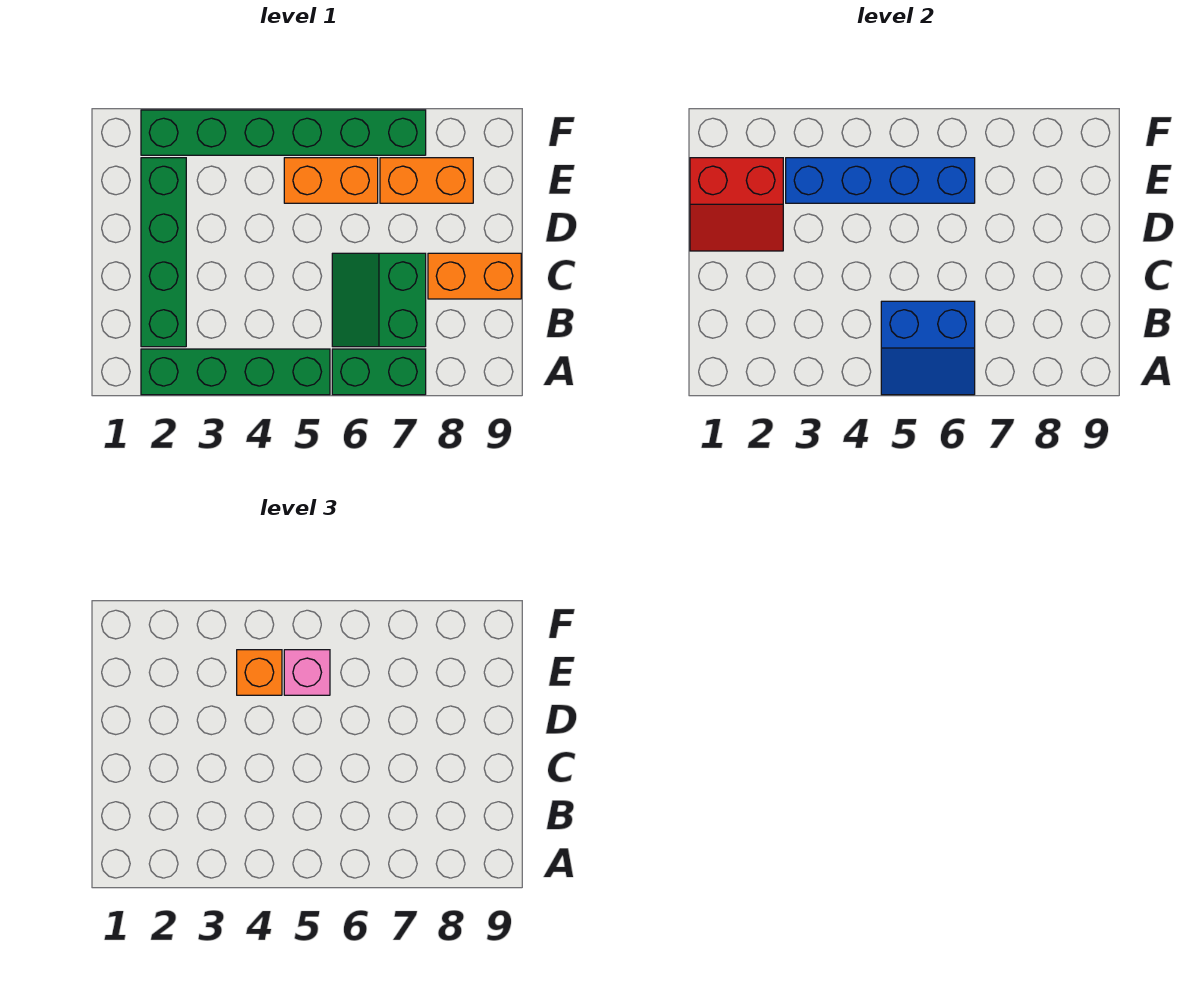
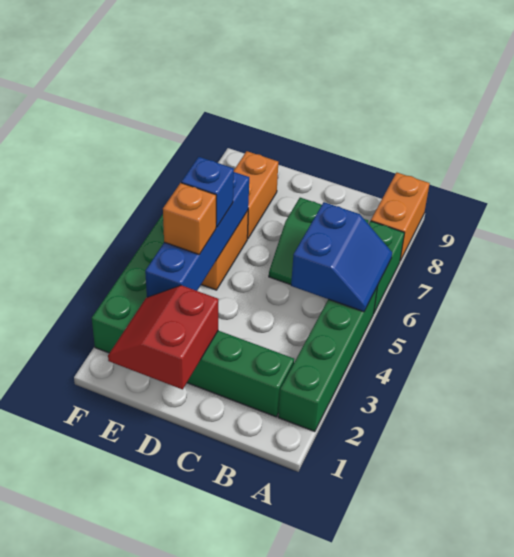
orange brick C8:C9 level 1 -> orange brick A8:A9 level 1
red slope D1:E2 level 2 top E -> red slope D1:E2 level 2 top D
pink brick E5 level 3 -> blue brick E5 level 3

